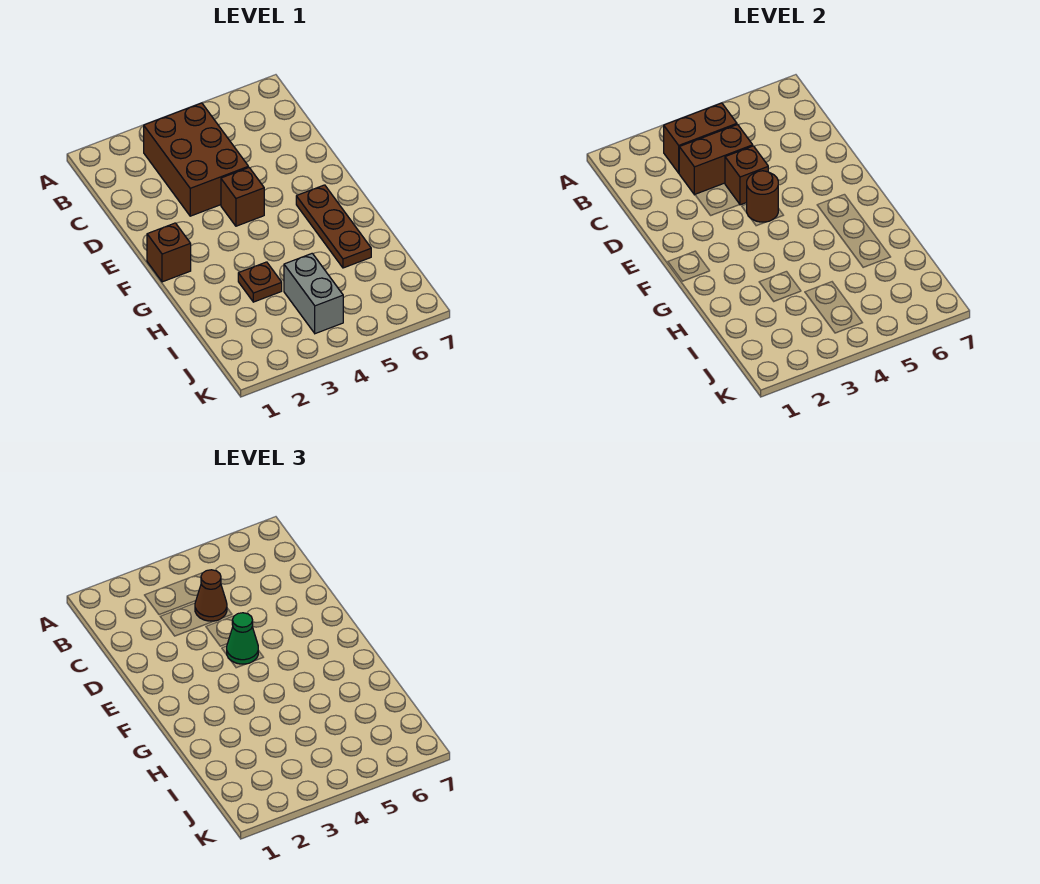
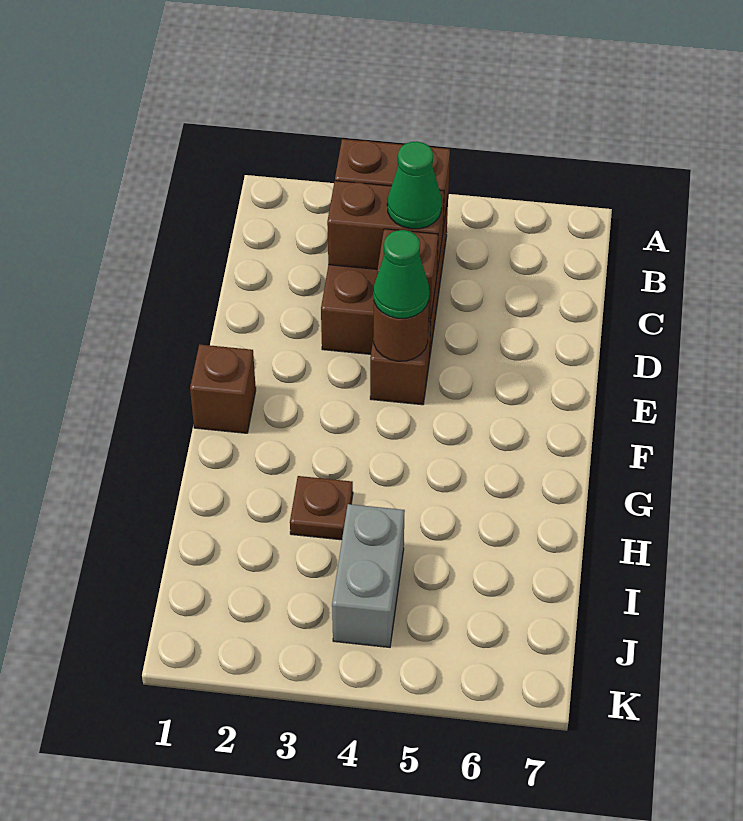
brown cone C4 level 3 -> green cone C4 level 3
brown plate F6:H6 level 1 -> none

